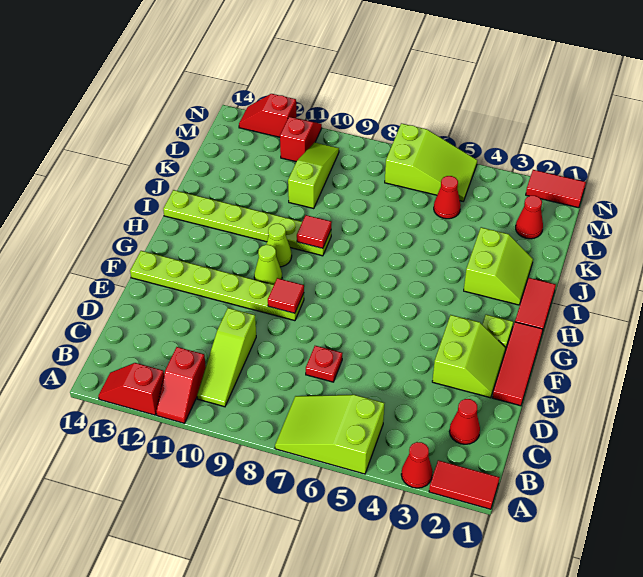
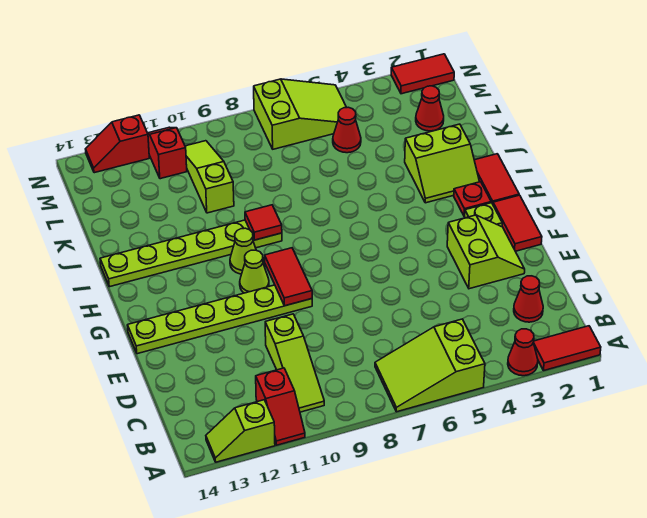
red slope A12:A13 level 1 top 12 -> lime slope A12:A13 level 1 top 12
red plate D7 level 1 -> red plate H2 level 1
red tile E1:G1 level 1 -> red tile F1:G1 level 1
red tile F9 level 2 -> red tile F9:G9 level 2
lime slope I2:J3 level 1 top 3 -> lime slope I2:J3 level 1 top J

